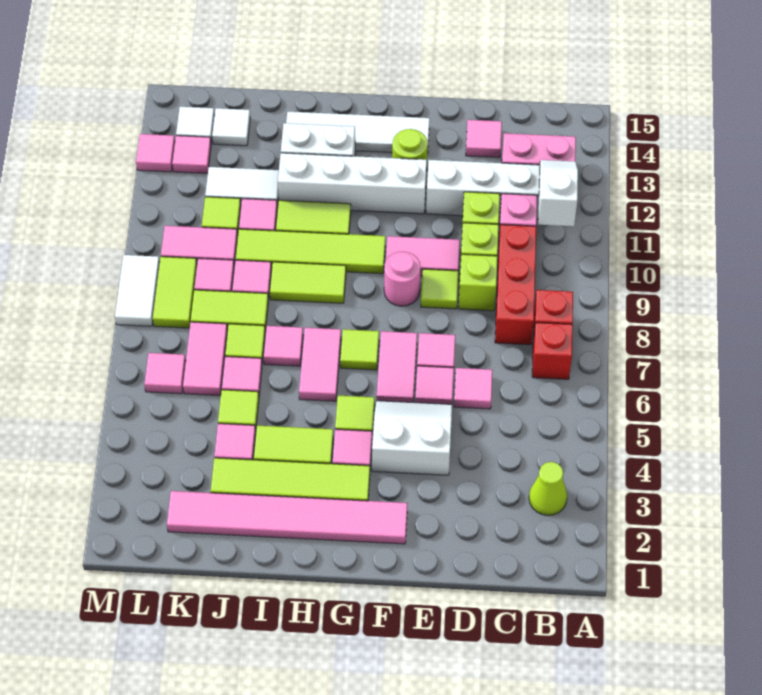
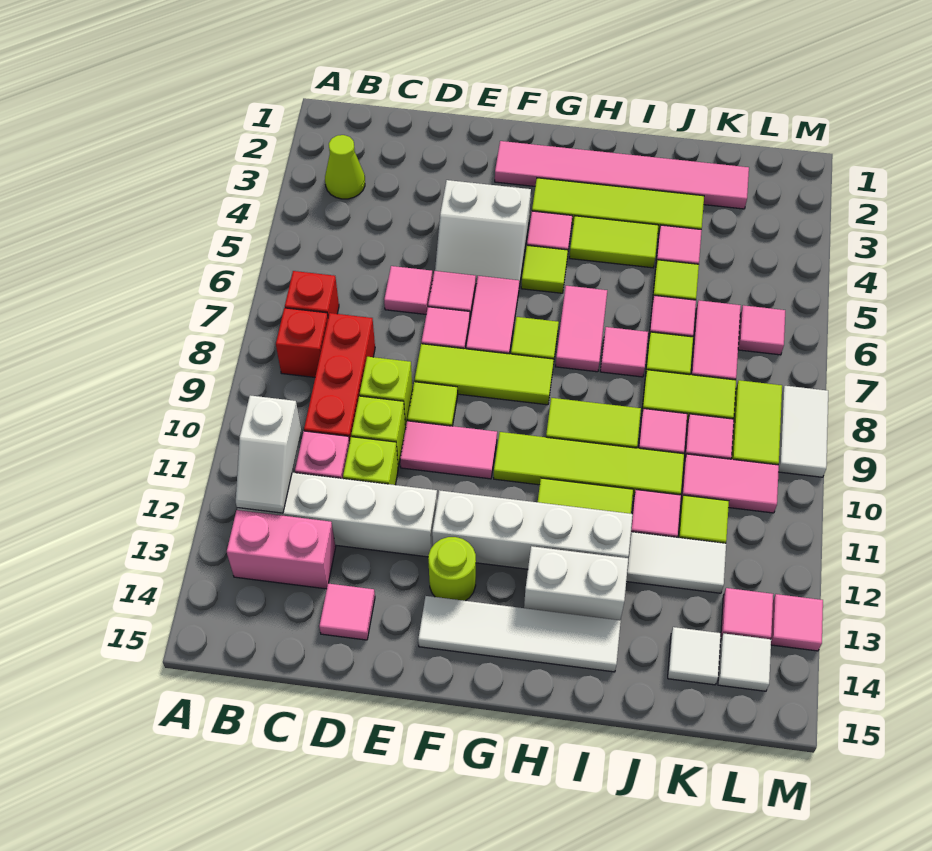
none -> lime tile E8:G8 level 1
pink round brick F9 level 1 -> none

